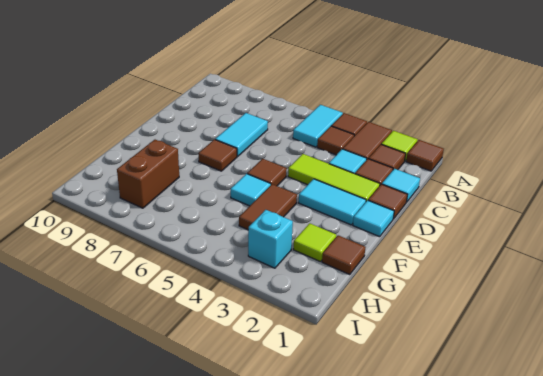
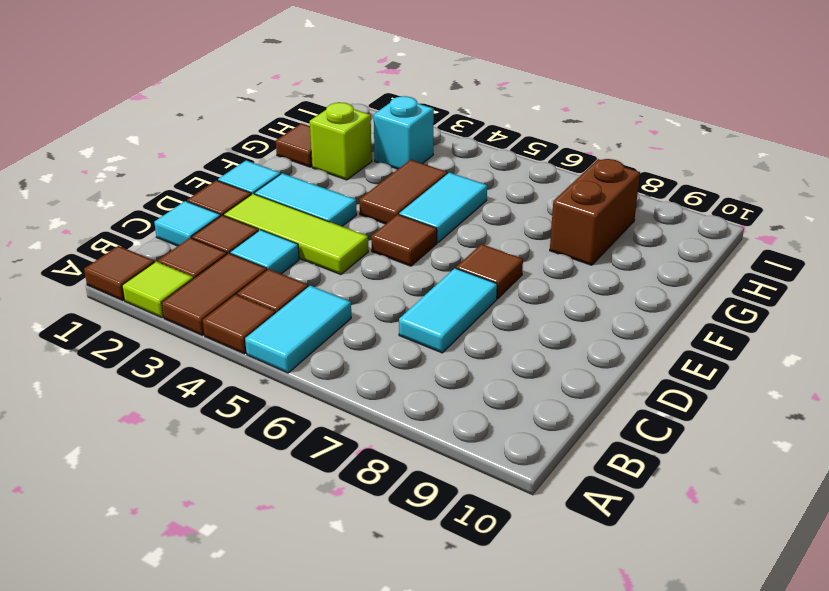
cyan tile F5 level 1 -> cyan tile F5:G5 level 1
lime tile G2 level 1 -> lime brick G2 level 1

